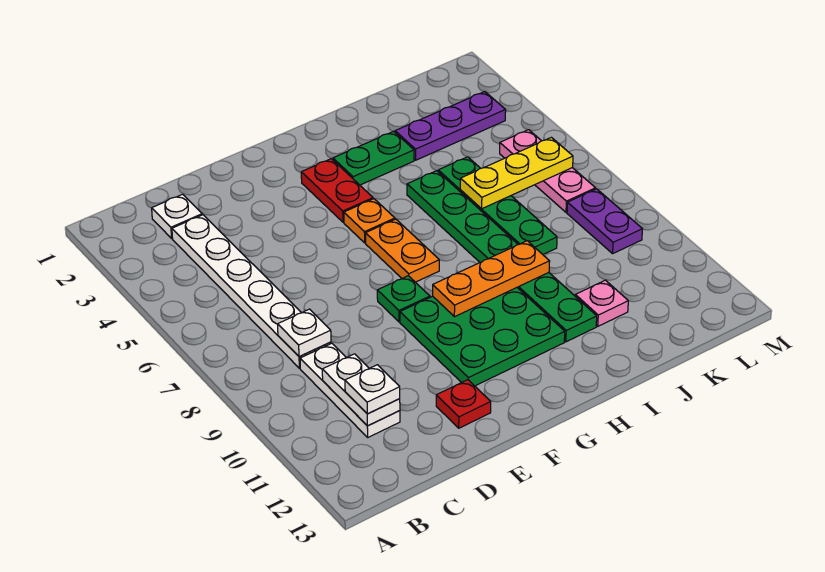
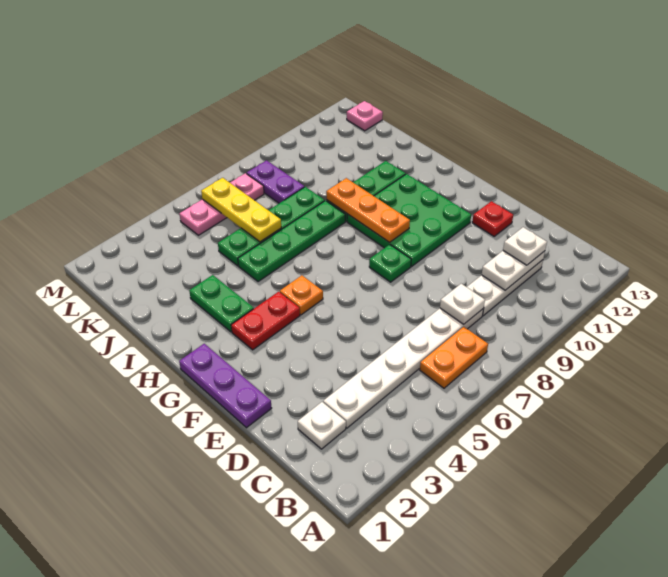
orange plate G6:G7 level 1 -> orange plate B6:B7 level 1
purple plate J3:L3 level 1 -> purple plate E1:G1 level 1
pink plate J11 level 1 -> pink plate L13 level 1
purple plate L8:L9 level 1 -> purple plate K8:L8 level 1

